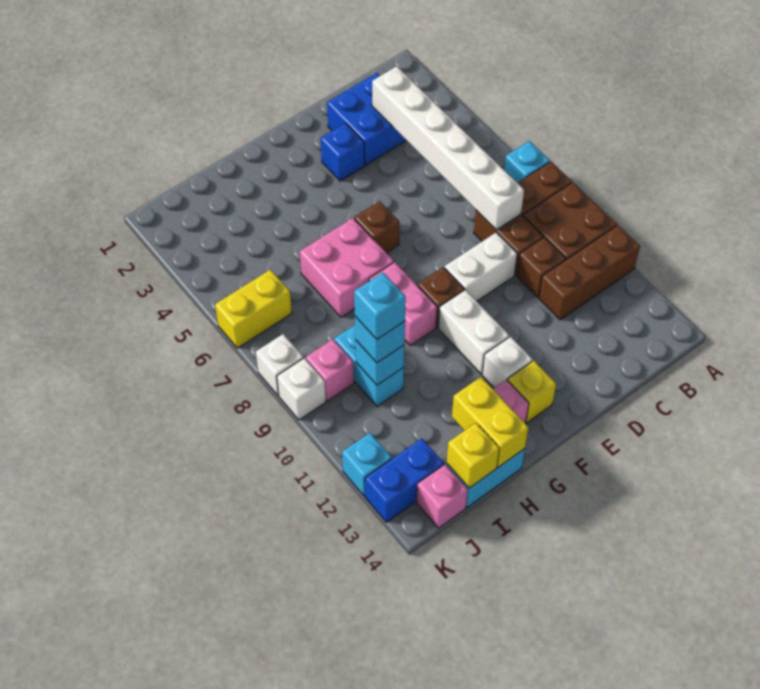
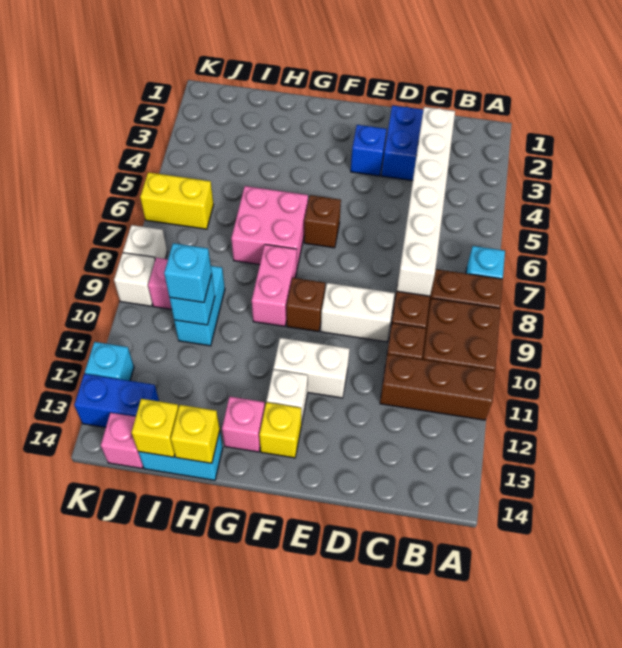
white brick F10:F11 level 1 -> white brick E11:F11 level 1
yellow brick H13:H14 level 2 -> yellow brick H14 level 2
cyan brick I10 level 4 -> none

